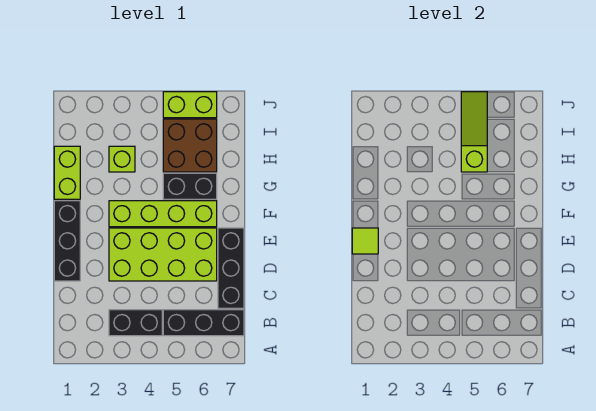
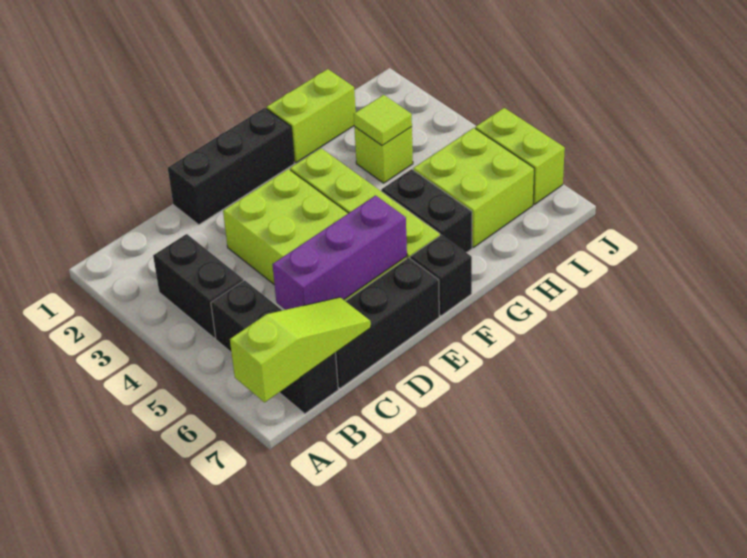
none -> purple brick C6:E6 level 2
lime tile E1 level 2 -> lime tile H3 level 2
none -> black brick F7 level 1
brown brick H5:I6 level 1 -> lime brick H5:I6 level 1
lime slope H5:J5 level 2 top H -> lime slope A7:C7 level 2 top A

